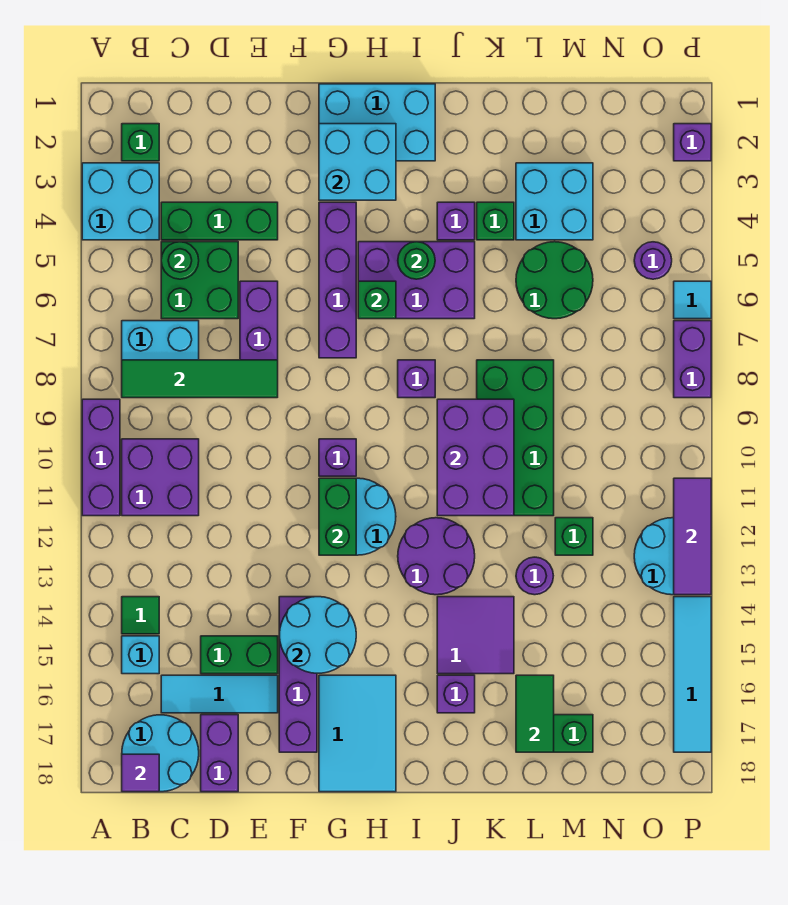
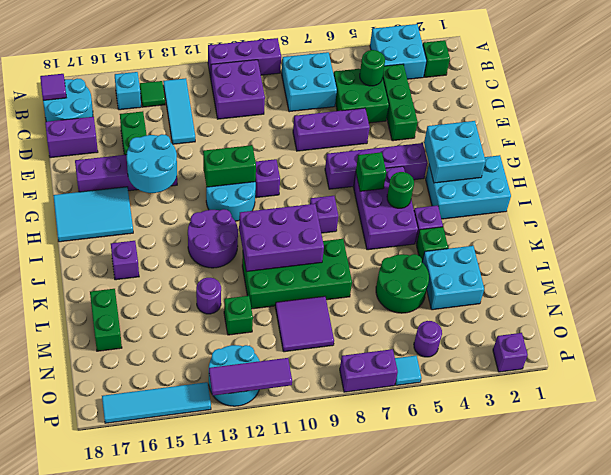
green tile B8:E8 level 2 -> none
cyan tile C16:E16 level 1 -> cyan tile B13:D13 level 1
cyan brick G1:I2 level 1 -> cyan brick H1:I3 level 1
purple tile J14:K15 level 1 -> purple tile M9:N10 level 1
green tile L16:L17 level 2 -> none

